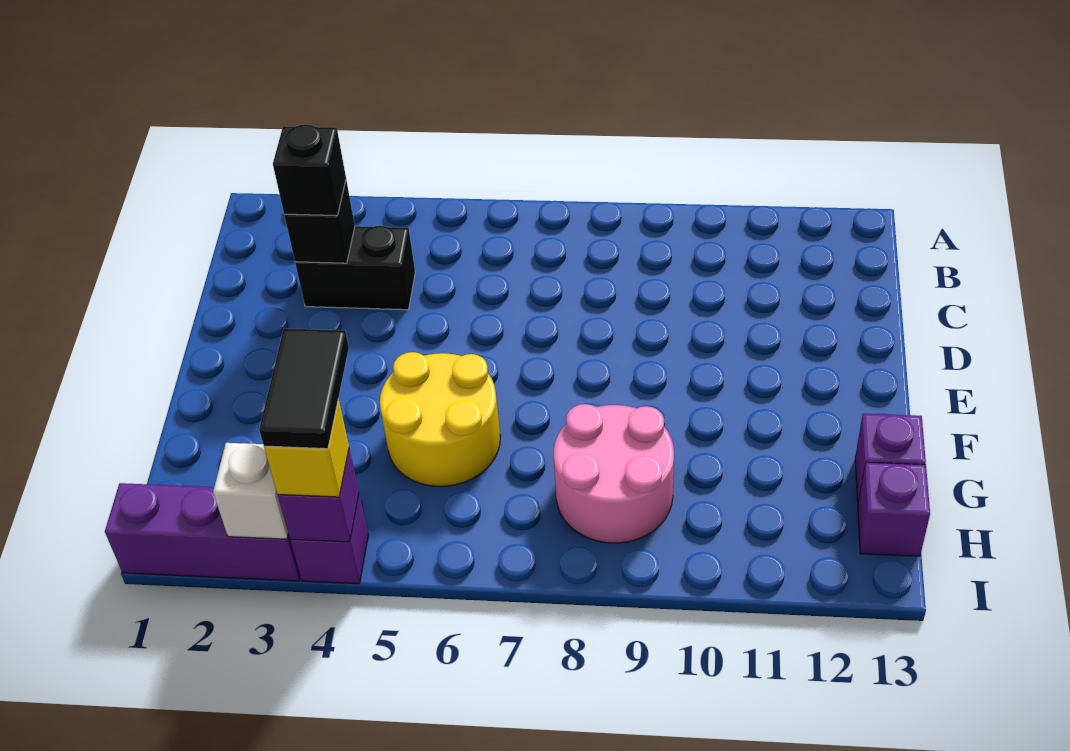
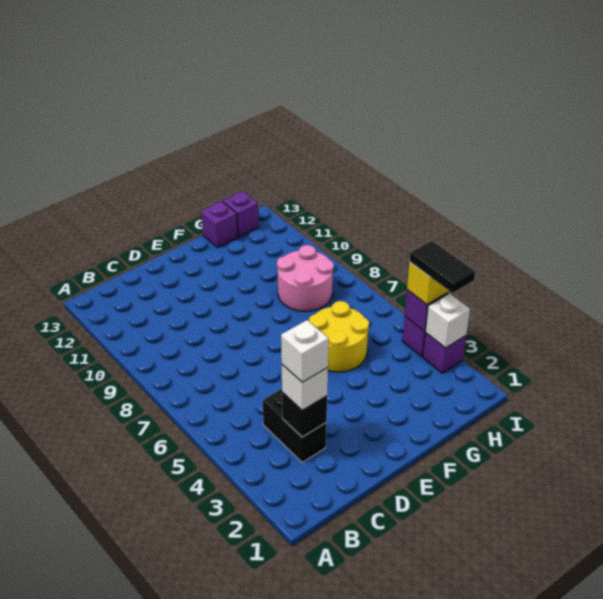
black brick C3 level 3 -> white brick C3 level 3
none -> white brick C3 level 4
black tile H4:I4 level 4 -> black tile I3:I4 level 4
purple brick I1:I3 level 1 -> purple brick I3 level 1

